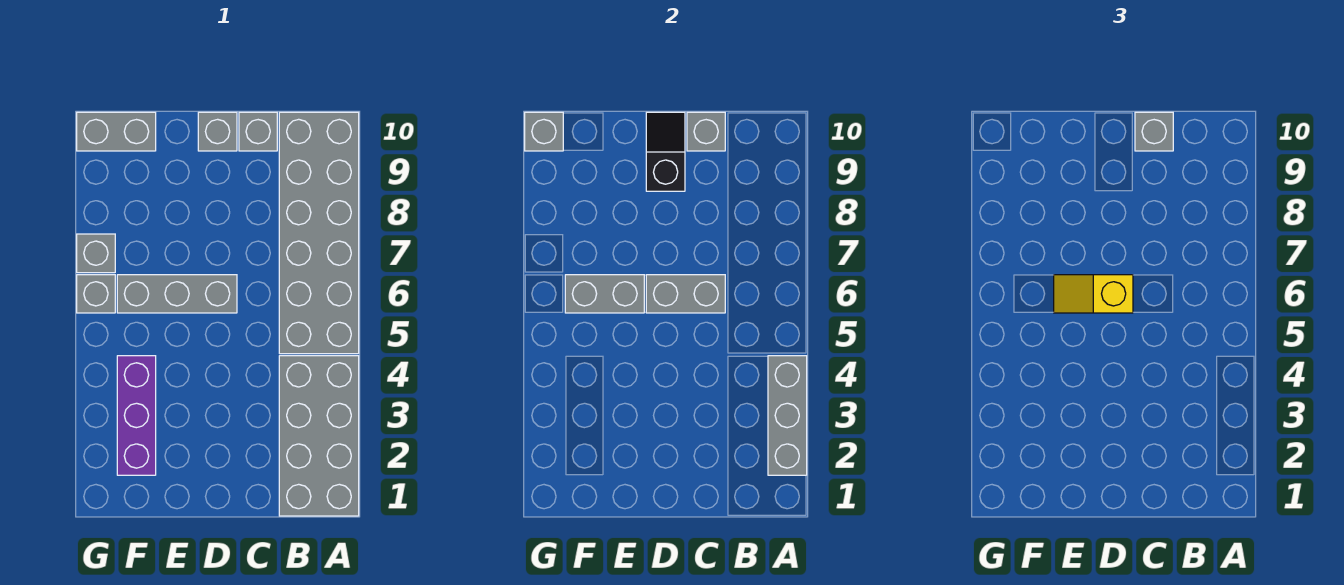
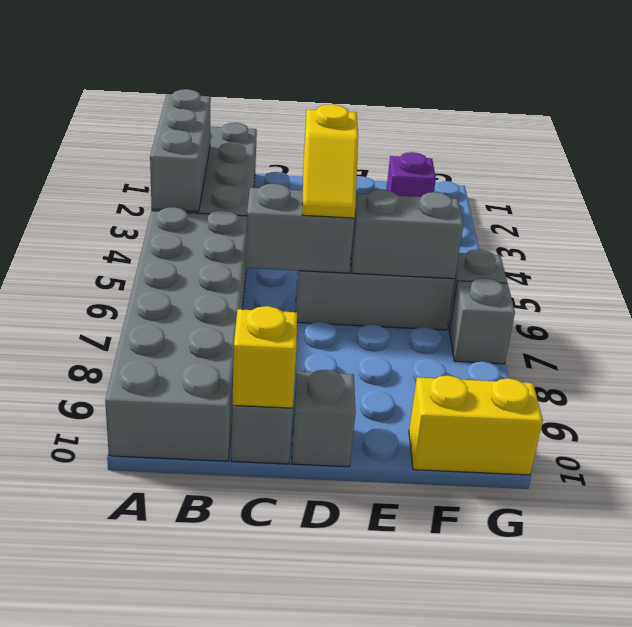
grey brick C10 level 2 -> yellow brick C10 level 2
grey brick C10 level 3 -> none
yellow slope D6:E6 level 3 top D -> yellow slope D5:D6 level 3 top 5
black slope D9:D10 level 2 top 9 -> none
purple brick F2:F4 level 1 -> purple brick F2 level 1
grey brick F10:G10 level 1 -> yellow brick F10:G10 level 1
grey brick G10 level 2 -> none

